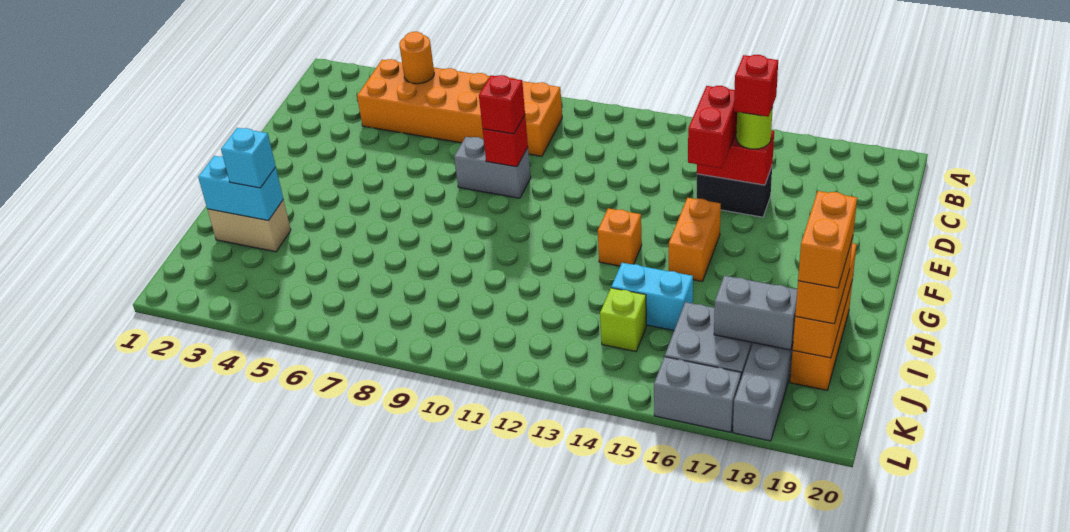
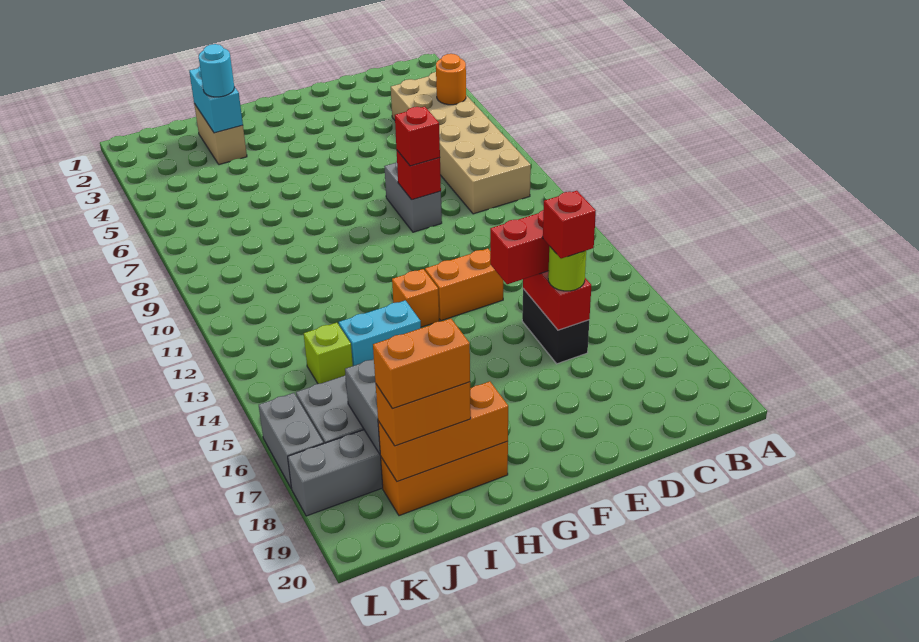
orange brick B4:C9 level 1 -> tan brick B4:C9 level 1
orange brick F15:G15 level 1 -> orange brick E13:F13 level 1
cyan brick I3 level 3 -> cyan round brick I3 level 3
cyan brick I14:I15 level 1 -> cyan brick H14:I14 level 1

